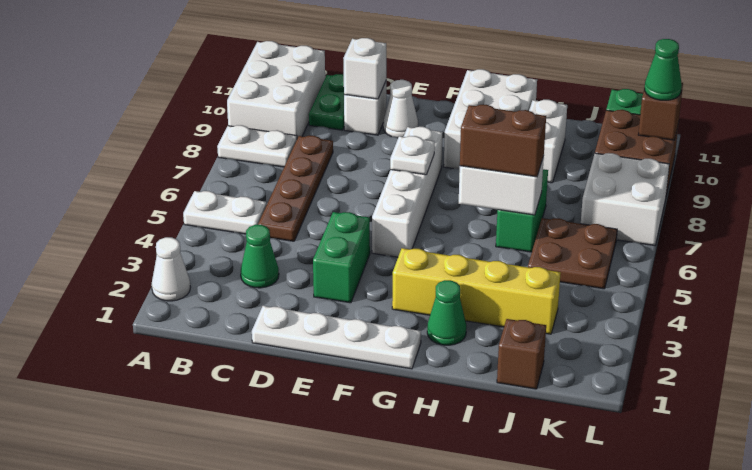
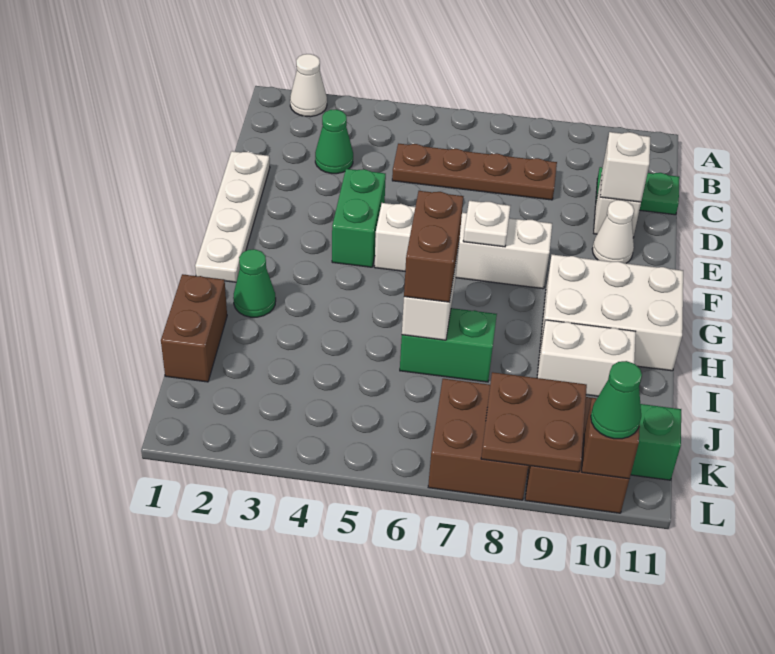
white plate A5:B5 level 1 -> none
white plate A8:B8 level 1 -> none
white brick A9:B11 level 1 -> none
green brick E3:E4 level 1 -> green brick E4:F4 level 1
yellow brick G3:J3 level 1 -> none
brown brick J1 level 1 -> brown brick I1:J1 level 1
brown plate J5:K6 level 1 -> brown plate K8:L9 level 2
white brick K7:L8 level 1 -> brown brick K7:L8 level 1

